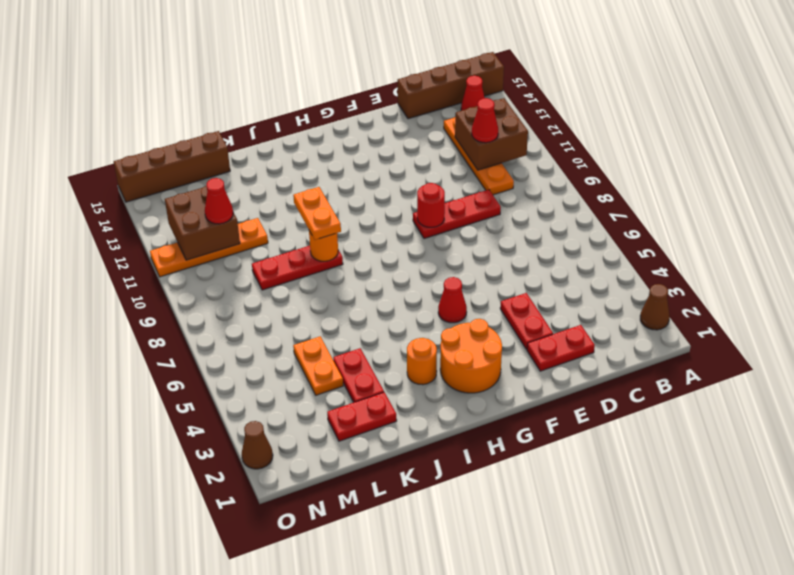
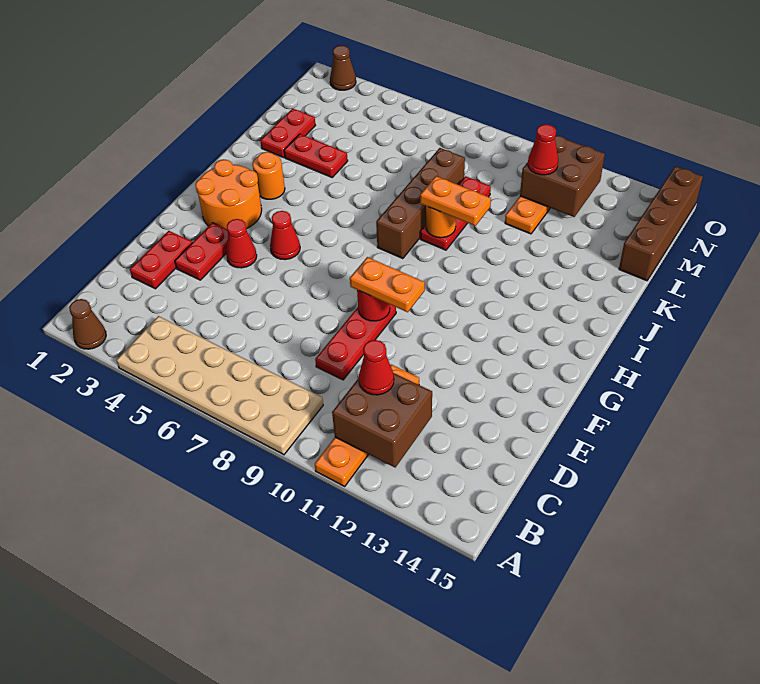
none -> tan plate A4:B9 level 1
brown brick A15:D15 level 1 -> brown brick I8:L8 level 1
red cone B14 level 1 -> red cone F4 level 1
orange plate C10:C13 level 1 -> orange plate A11:D11 level 1
red plate E3:E4 level 1 -> red plate E3:F3 level 1
orange plate L4:L5 level 1 -> orange plate F9:F10 level 3

